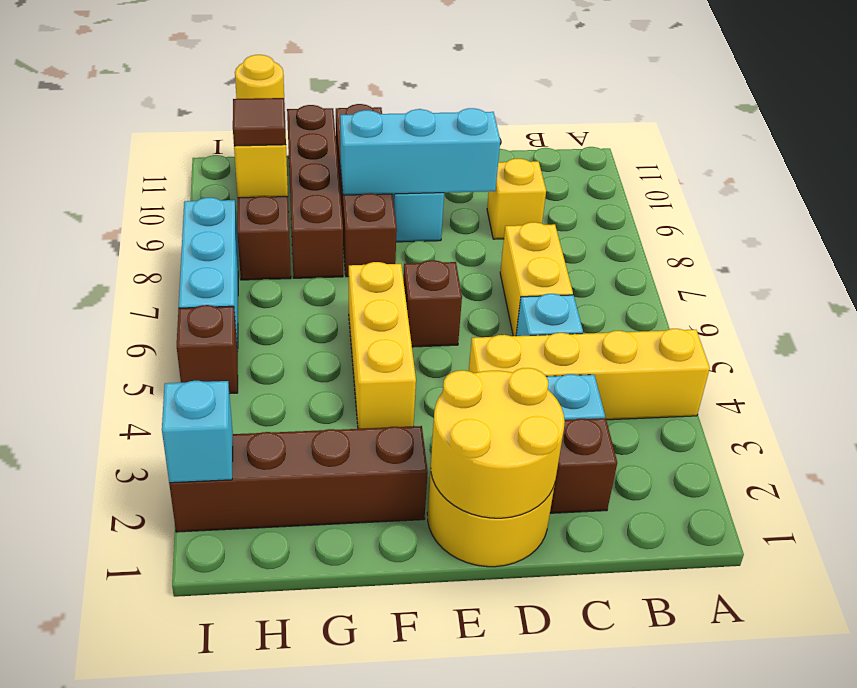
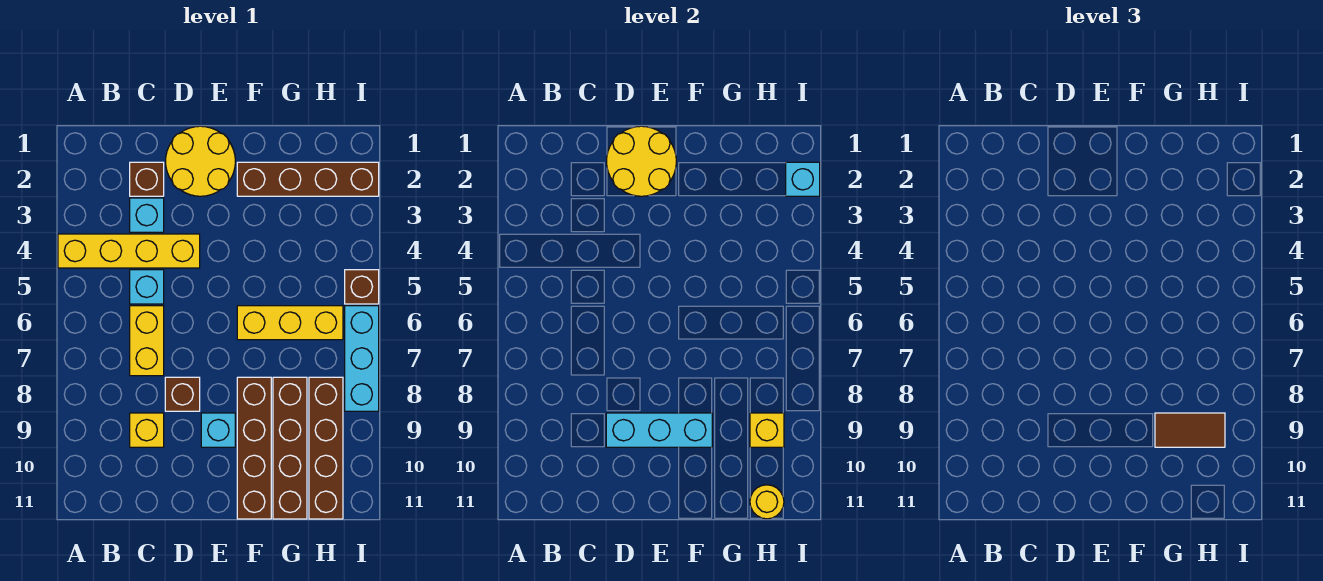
brown brick E6 level 1 -> brown brick D8 level 1
yellow brick F4:F6 level 1 -> yellow brick F6:H6 level 1
brown tile H9 level 3 -> brown tile G9:H9 level 3

